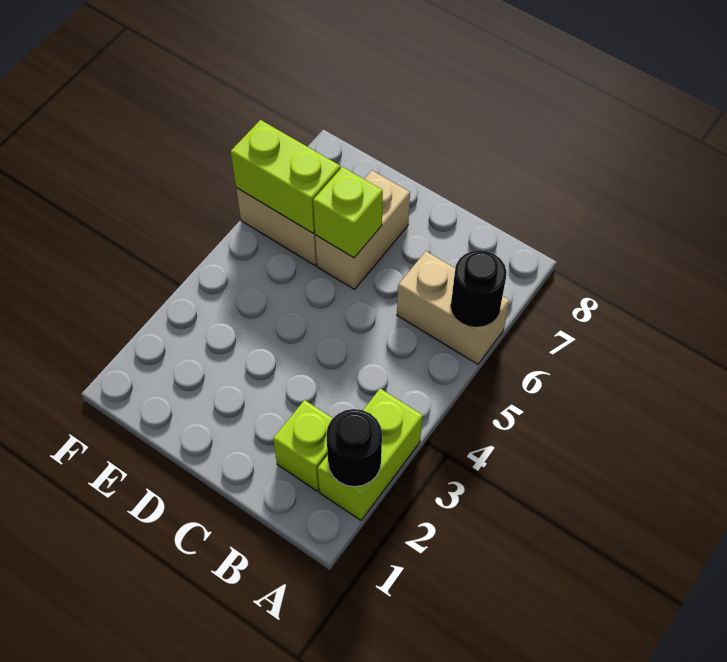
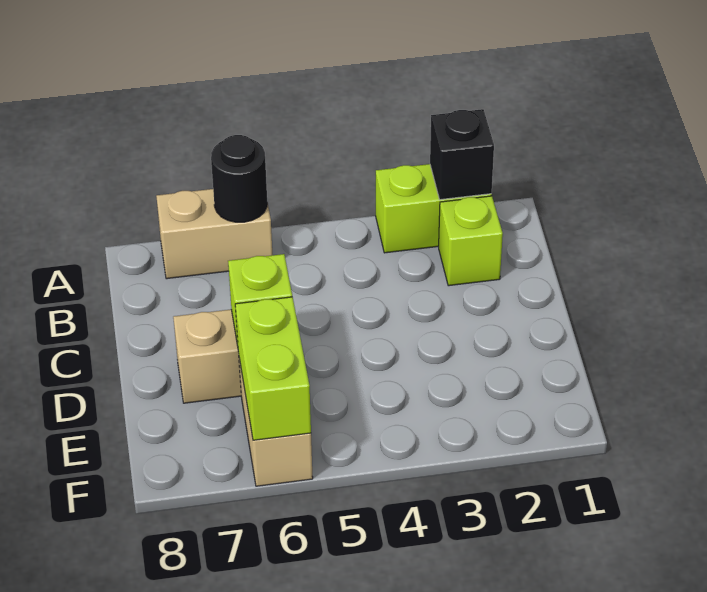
black round brick A2 level 2 -> black brick A2 level 2
tan brick A6:B6 level 1 -> tan brick A6:A7 level 1

